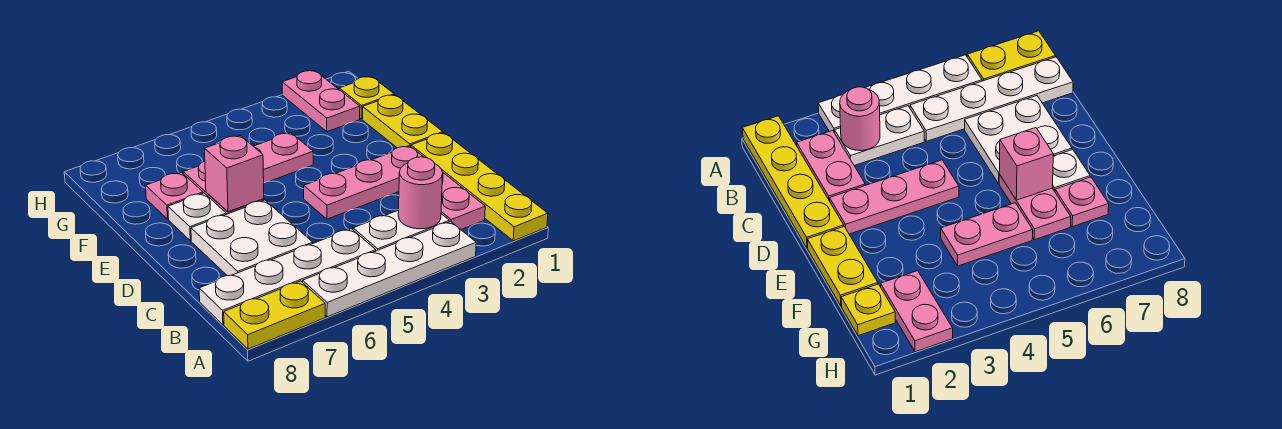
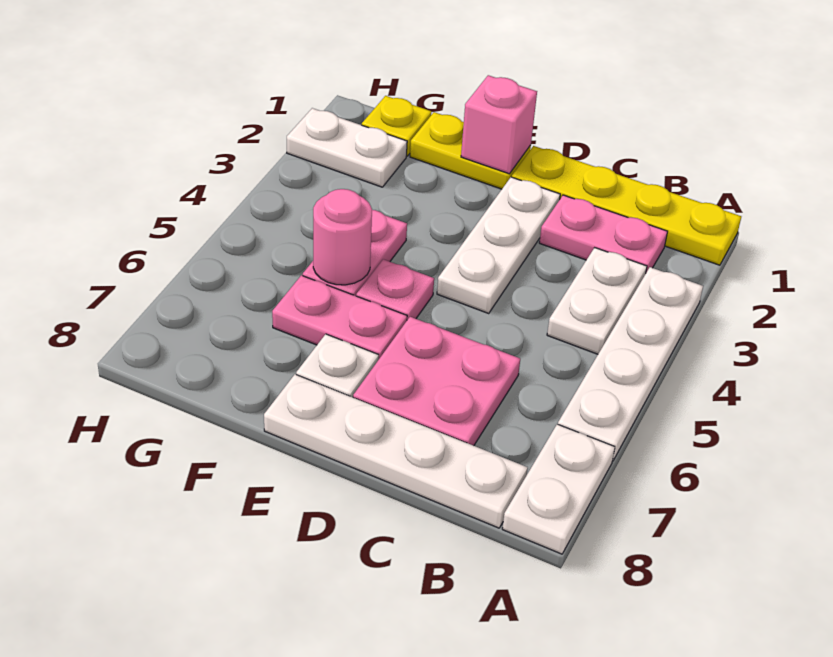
yellow plate A7:A8 level 1 -> white plate A7:A8 level 1
pink round brick B3 level 2 -> pink round brick F5 level 2
white plate B5:B8 level 1 -> white plate B8:E8 level 1
white plate C6:D7 level 1 -> pink plate C6:D7 level 1
pink plate D2:D4 level 1 -> white plate D2:D4 level 1
pink brick E6 level 2 -> pink brick E1 level 2
pink plate F7 level 1 -> pink plate E5 level 1
pink plate G2:H2 level 1 -> white plate G2:H2 level 1

